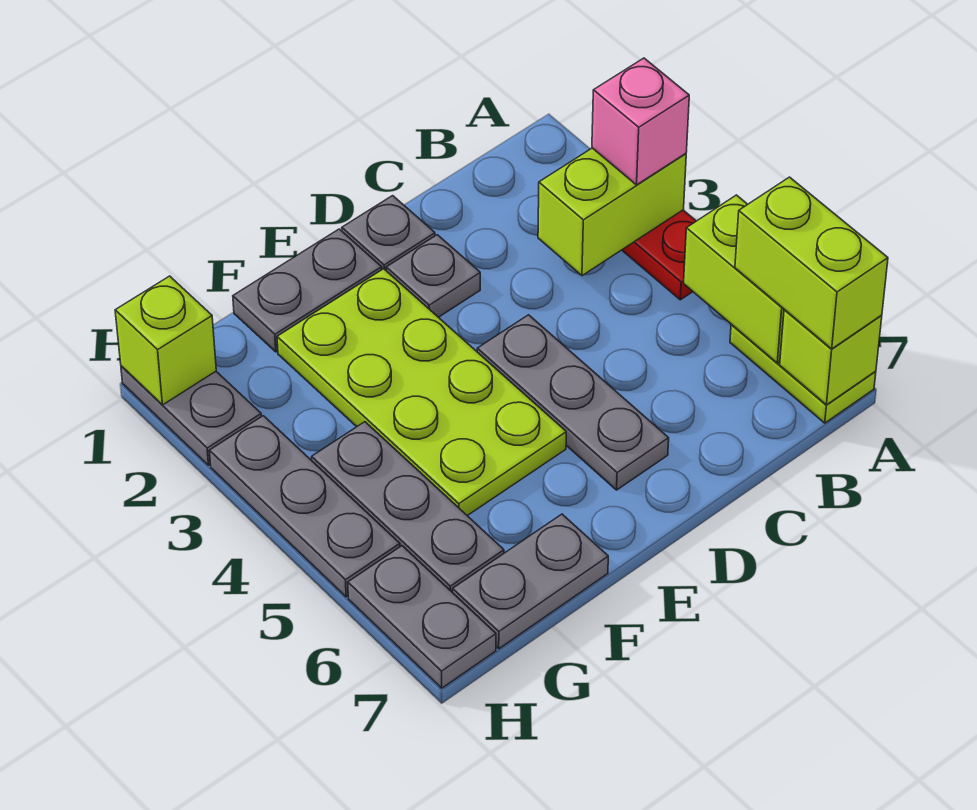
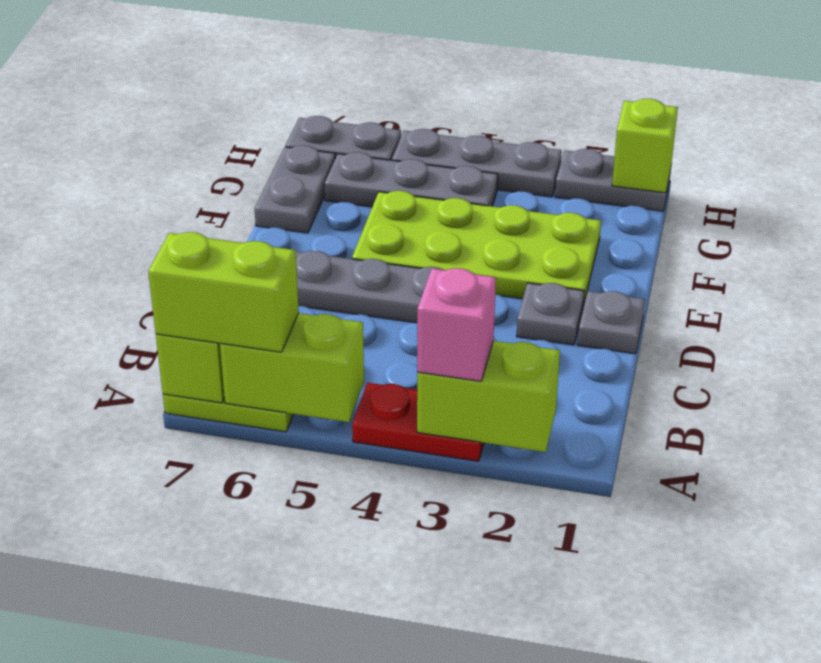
lime brick A3:B3 level 2 -> lime brick A2:A3 level 2
grey plate E1:F1 level 1 -> none

